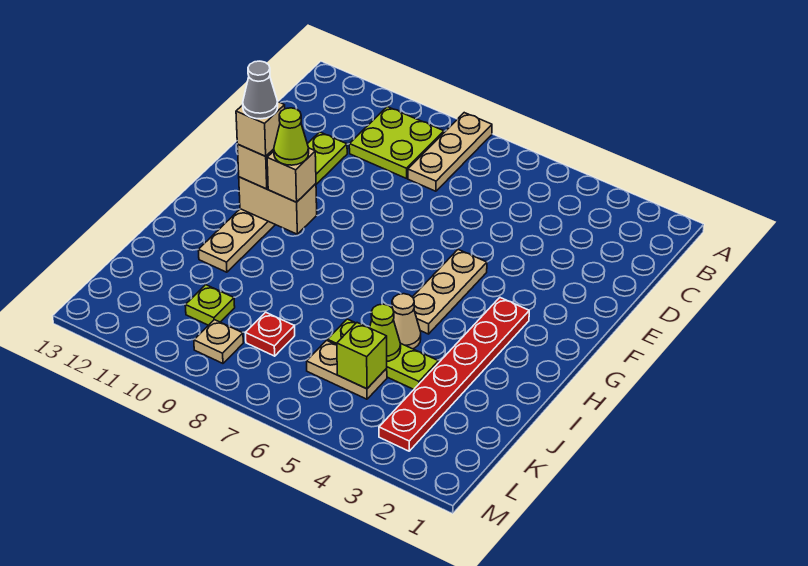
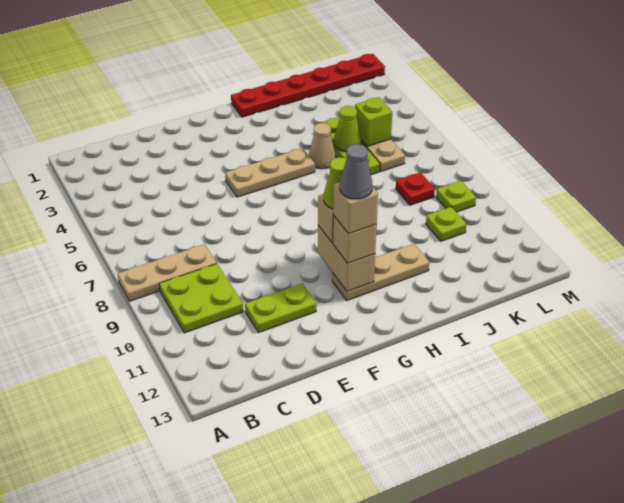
red plate G3:L3 level 1 -> red plate H1:M1 level 1
tan plate L9 level 1 -> lime plate L9 level 1

